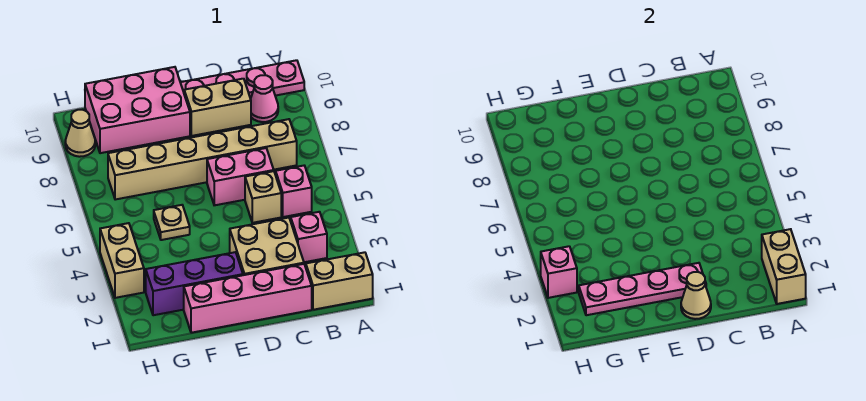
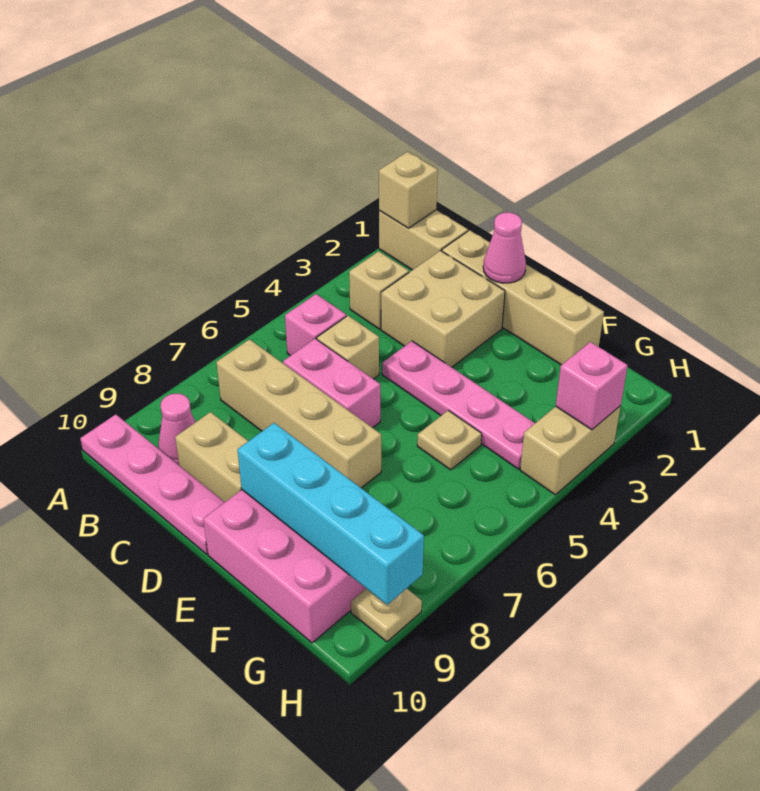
tan brick A1:A2 level 2 -> tan brick A1 level 2
pink brick B3 level 1 -> tan brick B3 level 1
tan brick B7:G7 level 1 -> tan brick B7:E7 level 1
pink brick C1:F1 level 1 -> tan brick C1:F1 level 1
tan cone D1 level 2 -> pink cone D1 level 2
pink plate D2:G2 level 2 -> pink plate D4:G4 level 1
purple brick E2:G2 level 1 -> none
none -> cyan brick E9:H9 level 2
tan cone H9 level 1 -> tan plate H9 level 1

